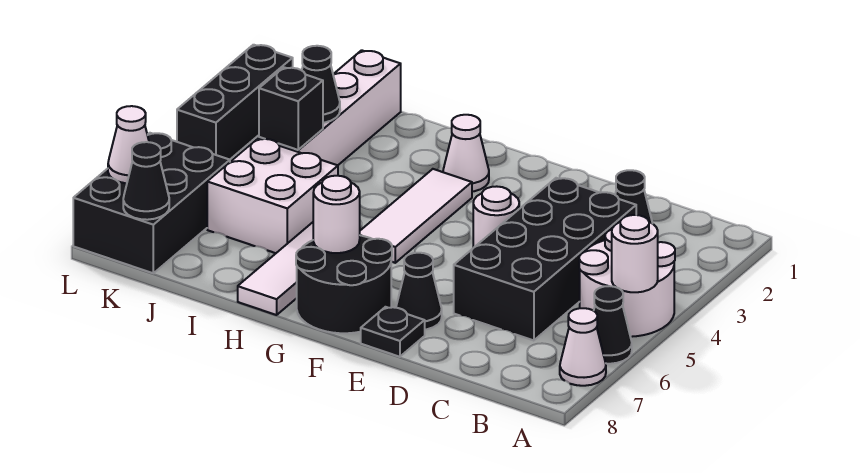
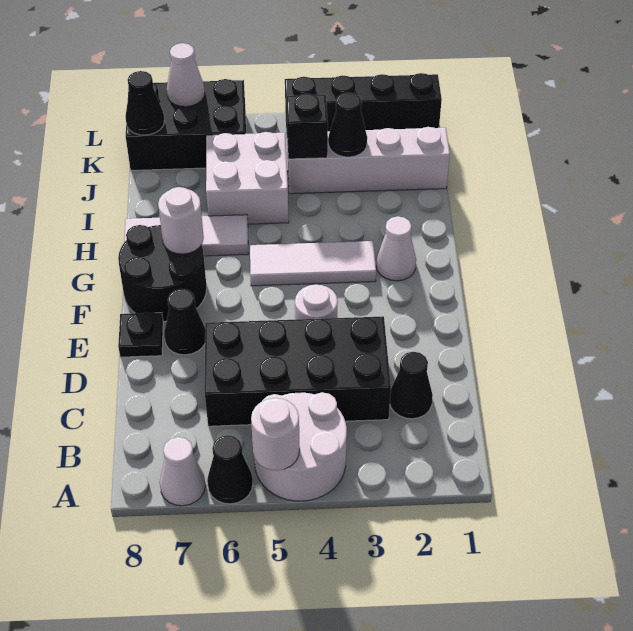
black brick L2:L4 level 1 -> black brick L1:L4 level 1

